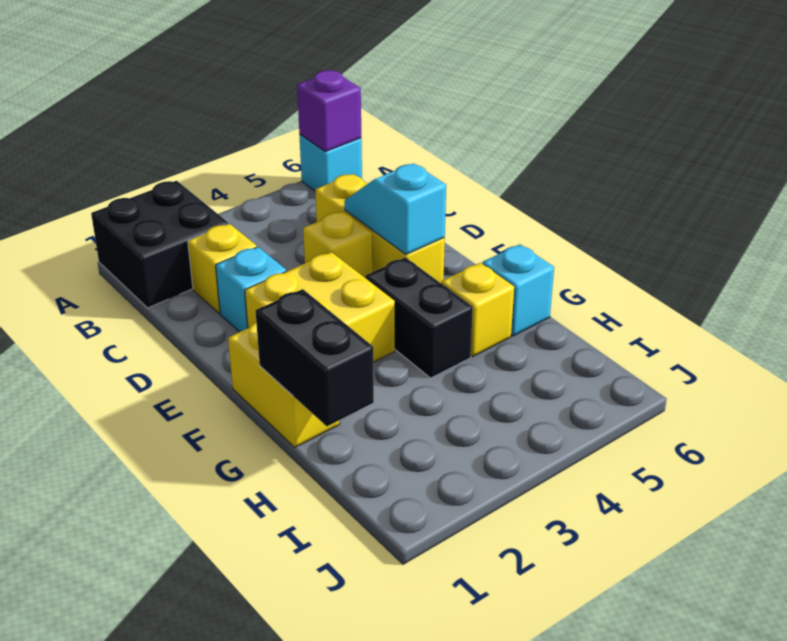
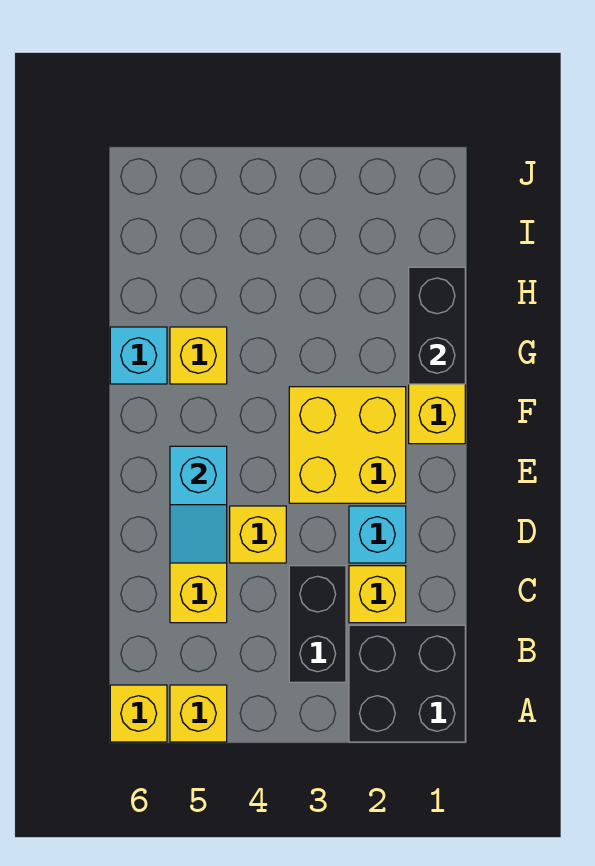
none -> yellow brick A5 level 1
cyan brick A6 level 1 -> yellow brick A6 level 1
purple brick A6 level 2 -> none
black brick F4:G4 level 1 -> black brick B3:C3 level 1

